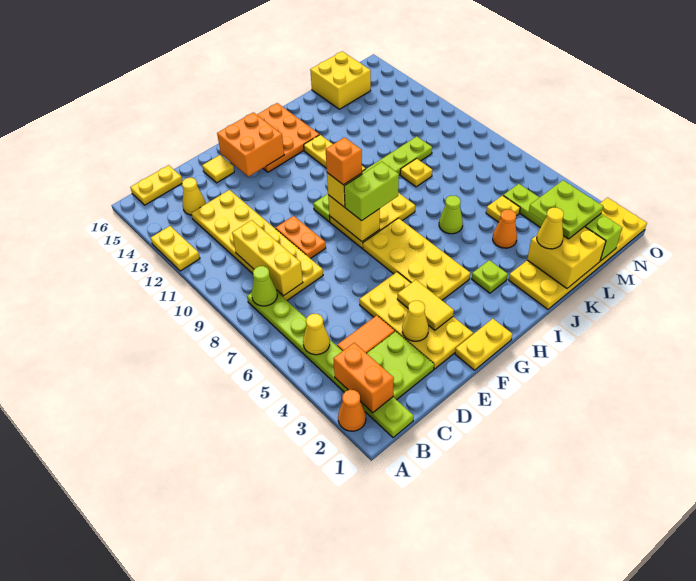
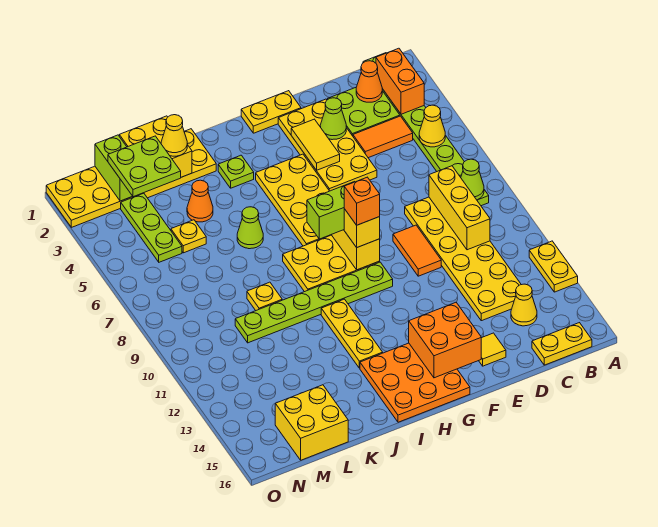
orange cone A2 level 1 -> orange cone C2 level 2
yellow cone E3 level 2 -> lime cone E3 level 2
orange plate E9:E10 level 1 -> orange tile E9:E10 level 1

